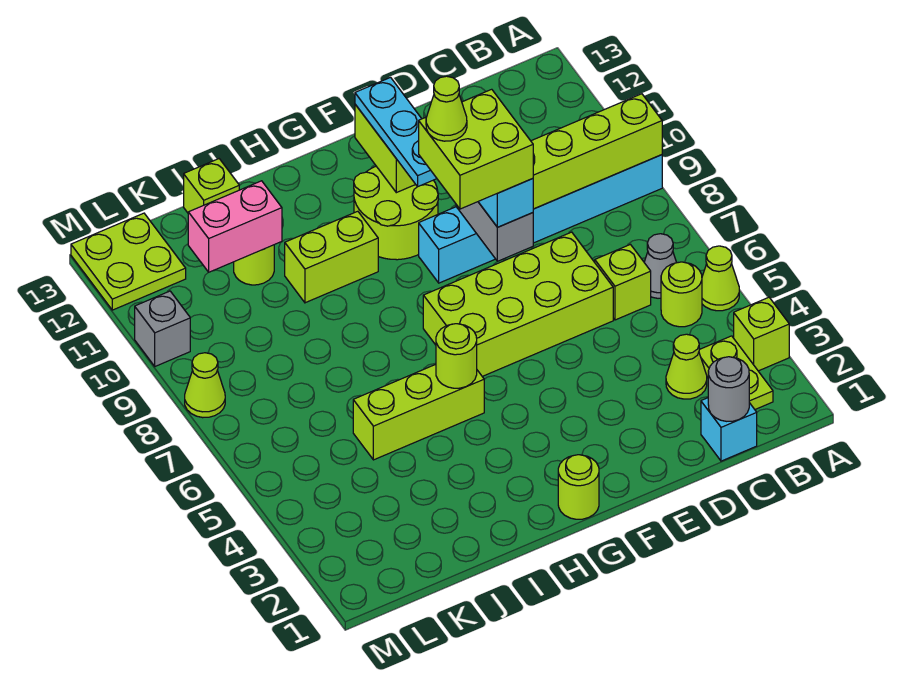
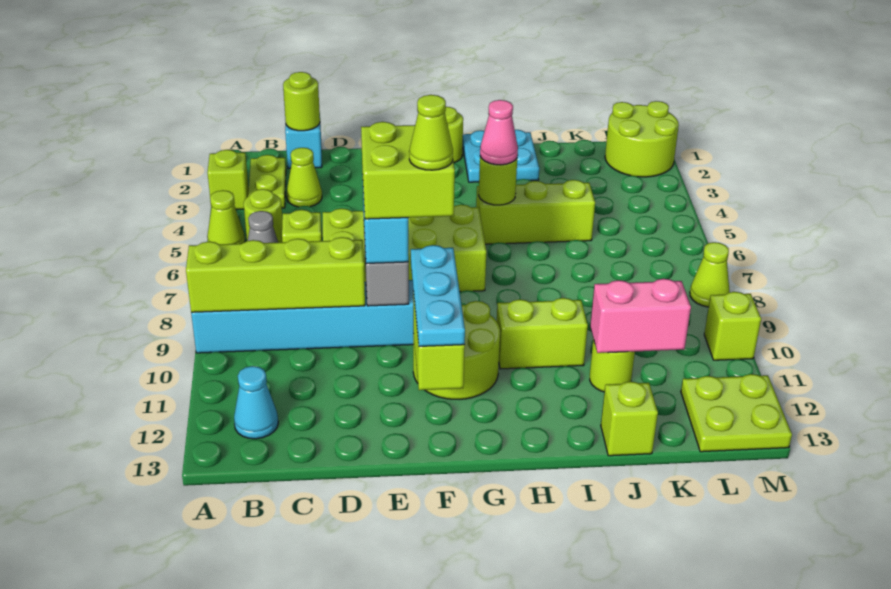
none -> cyan cone B12 level 1
grey round brick C1 level 2 -> lime round brick C1 level 2
none -> cyan plate H1:I2 level 1
none -> pink cone H5 level 3
none -> lime round brick L1:M2 level 1
grey brick M10 level 1 -> lime brick M10 level 1

